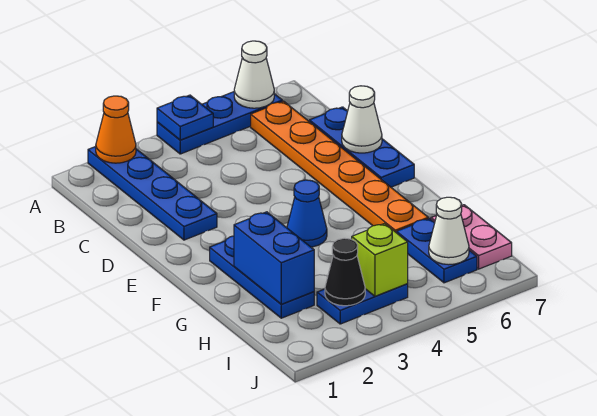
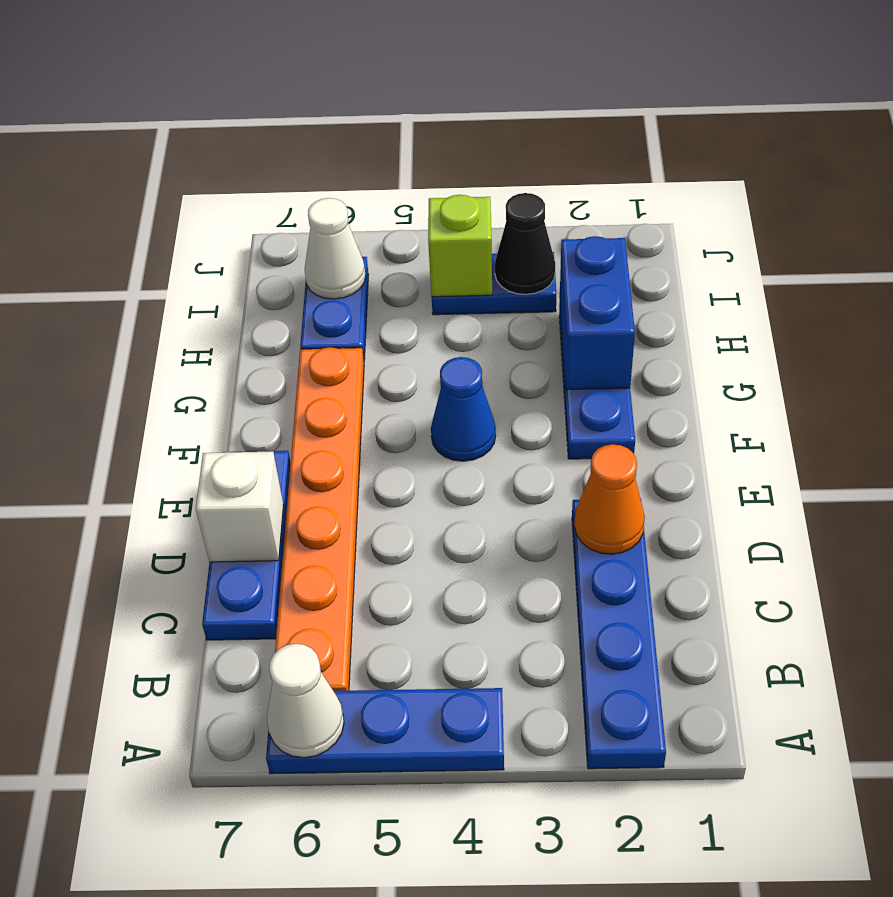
orange cone A2 level 2 -> orange cone D2 level 2
blue plate A4 level 2 -> none
white cone D7 level 2 -> white brick D7 level 2
pink plate H7:I7 level 1 -> none

